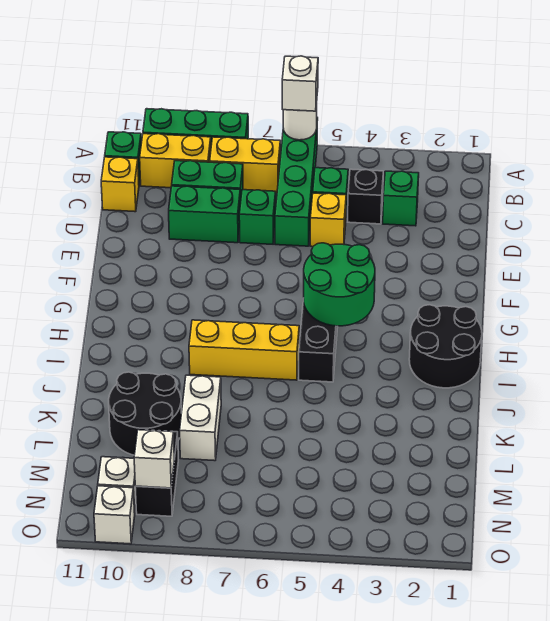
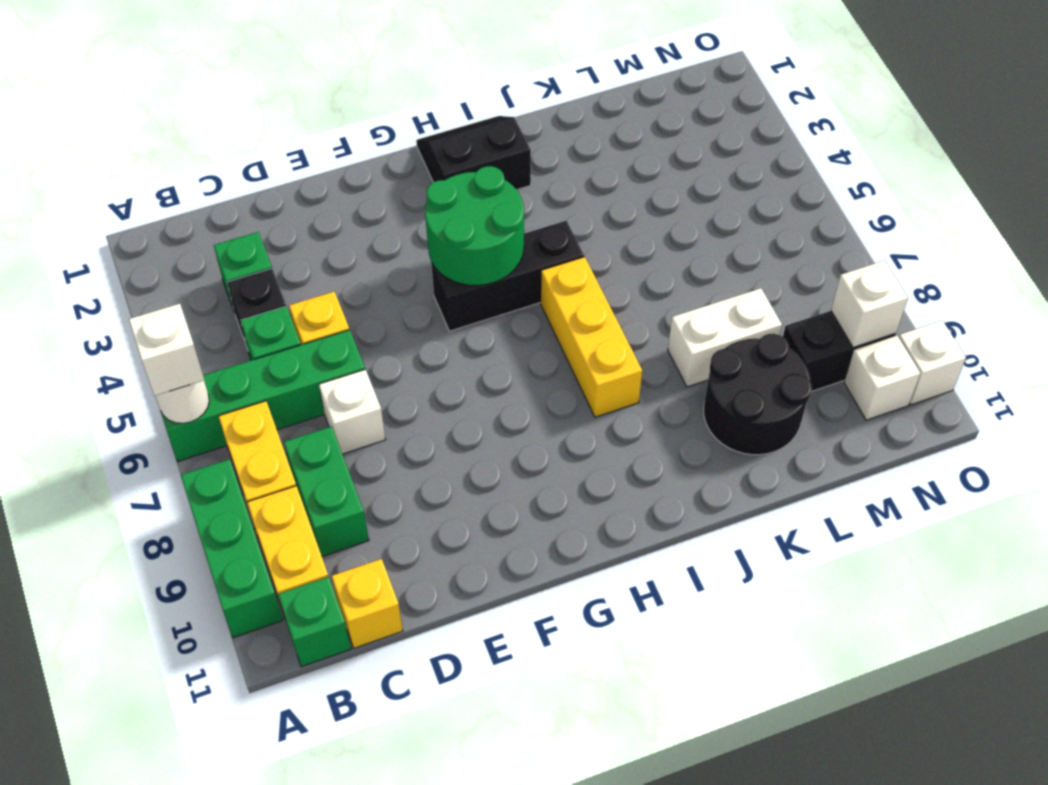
green brick D7 level 1 -> white brick D7 level 1
green brick D8:D9 level 1 -> none
black round brick H1:I2 level 1 -> black slope H1:I2 level 1 top 2

